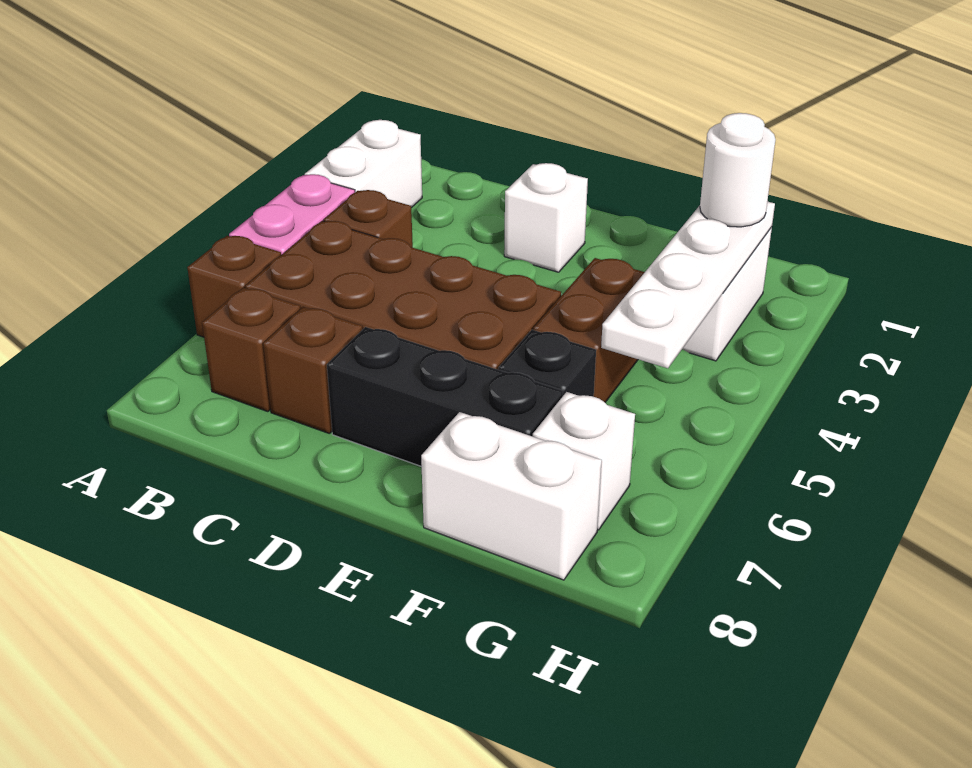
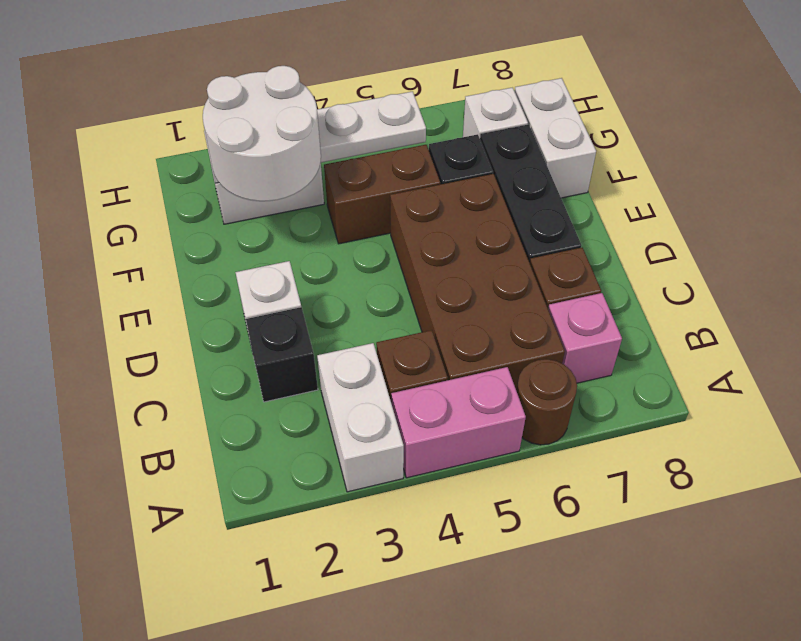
white brick A2:A3 level 1 -> white brick A3:B3 level 1
brown brick A6 level 1 -> brown round brick A6 level 1
brown brick B7 level 1 -> pink brick B7 level 1
none -> black brick C2 level 1
white round brick G2 level 3 -> white round brick F2:G3 level 3

